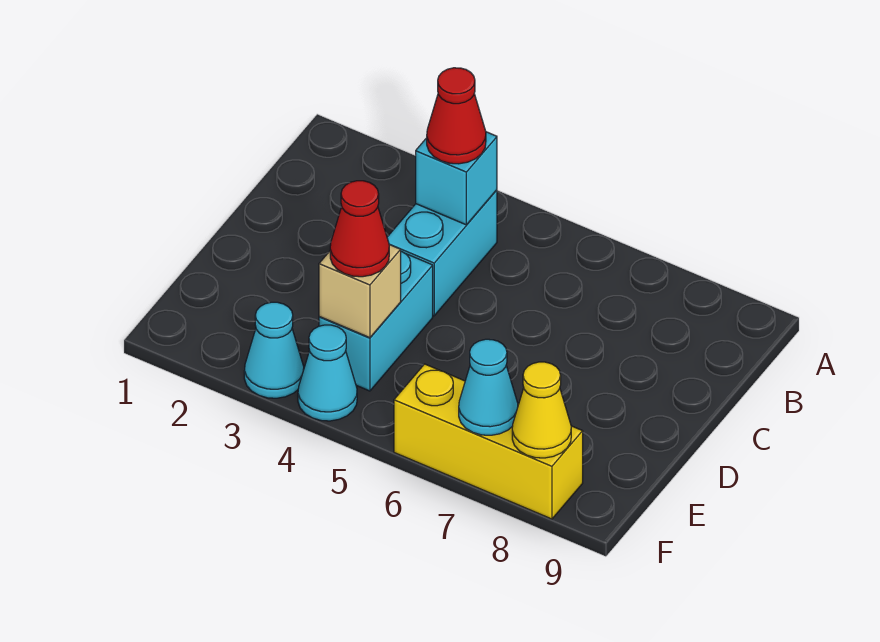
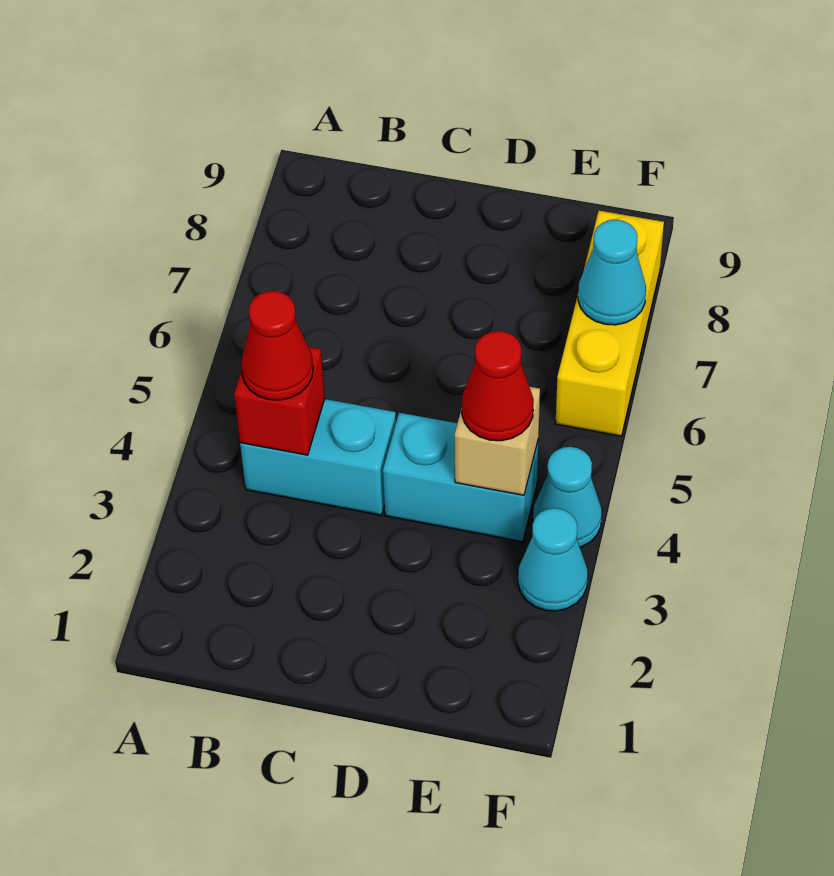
cyan brick B4 level 2 -> red brick B4 level 2
yellow cone F8 level 2 -> none

